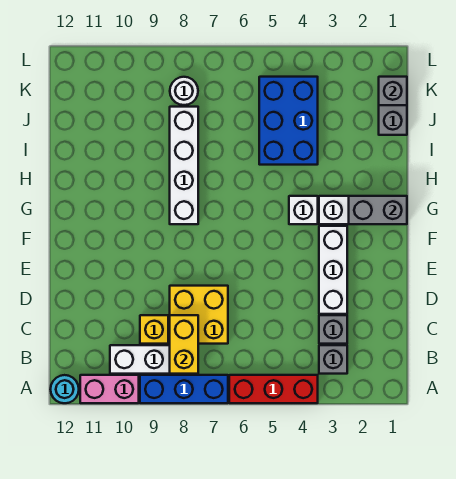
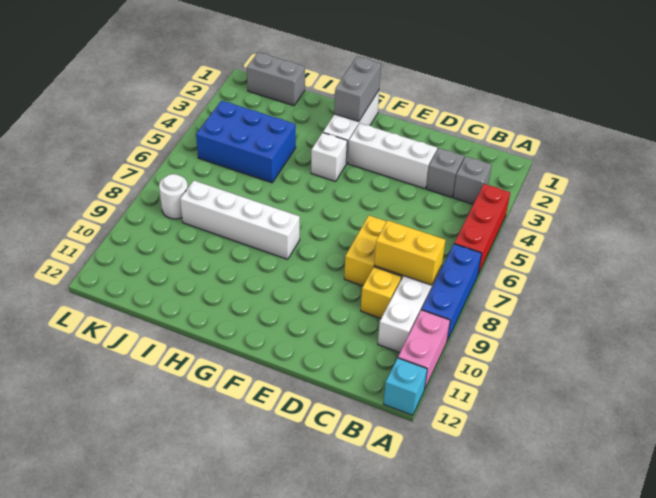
cyan round brick A12 level 1 -> cyan brick A12 level 1
grey brick K1 level 2 -> none

